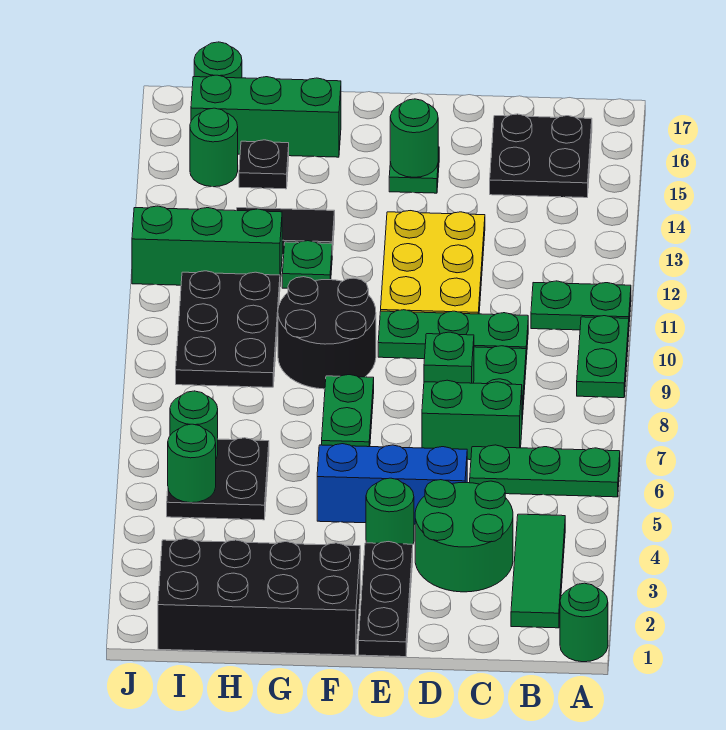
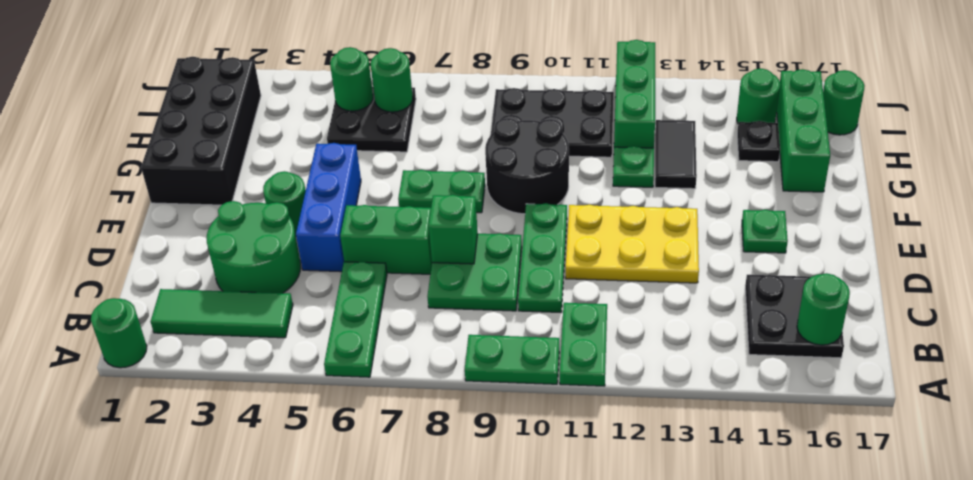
green brick C7:D7 level 1 -> green brick D6:D7 level 1
black plate E1:E3 level 1 -> none
green round brick E15 level 2 -> green round brick B16 level 2

